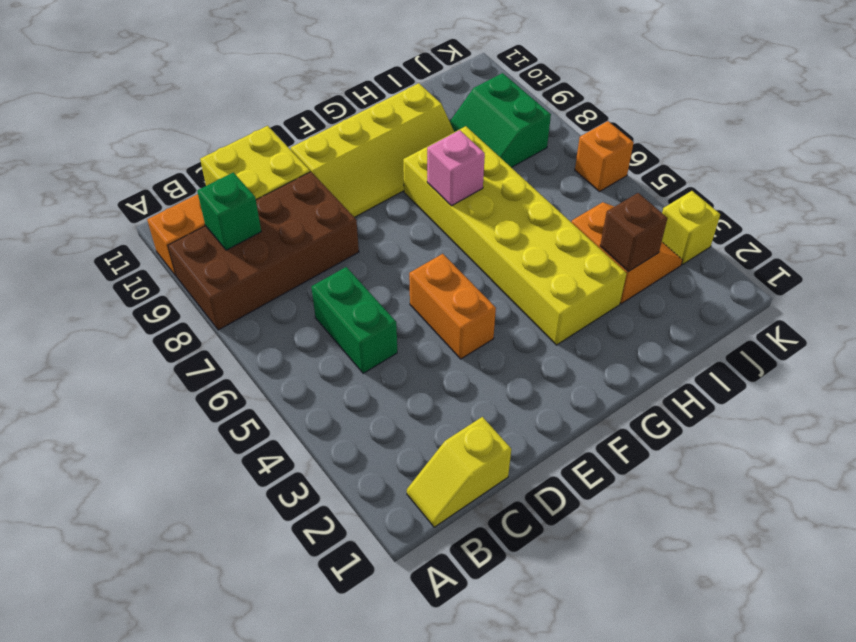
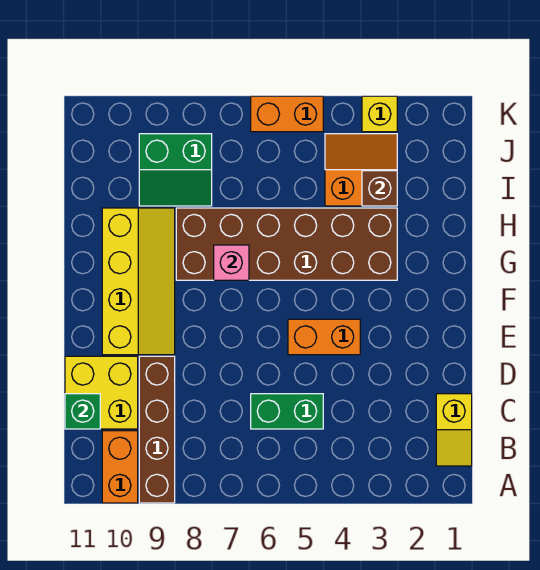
brown brick A8:D9 level 1 -> brown brick A9:D9 level 1
green brick B9 level 2 -> green brick C11 level 2
yellow brick G3:H8 level 1 -> brown brick G3:H8 level 1
orange brick K6 level 1 -> orange brick K5:K6 level 1

